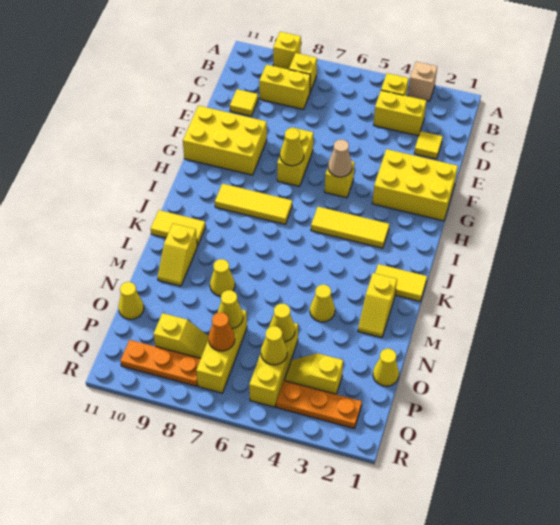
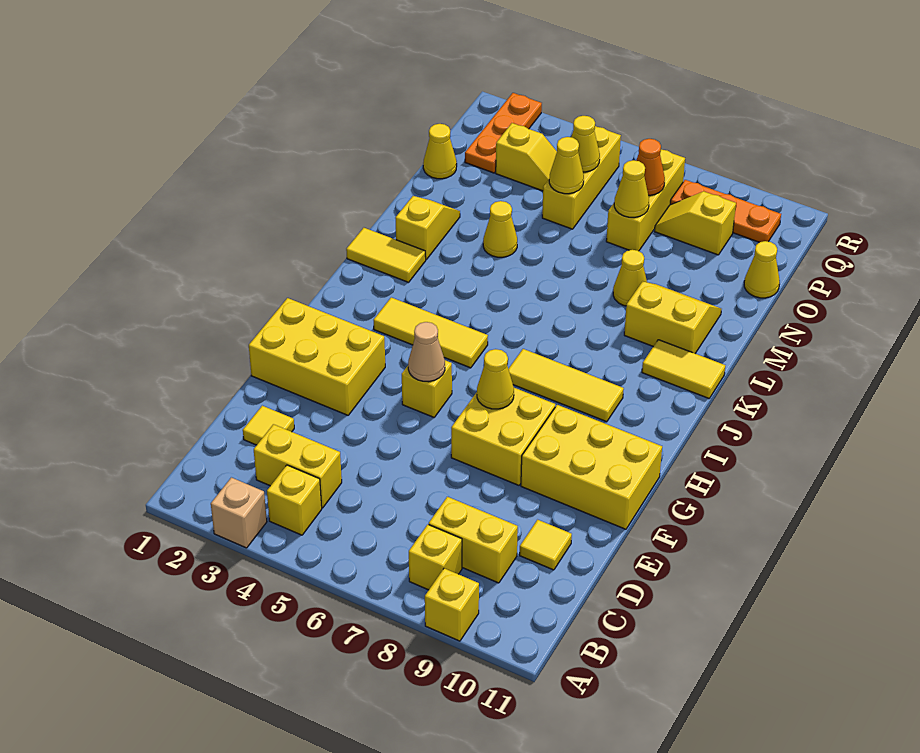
yellow brick F7:G7 level 1 -> yellow brick F7:G8 level 1
yellow slope L10:M10 level 1 top L -> yellow slope L9:M10 level 1 top L
orange plate Q2:Q4 level 1 -> orange plate P2:R2 level 1

